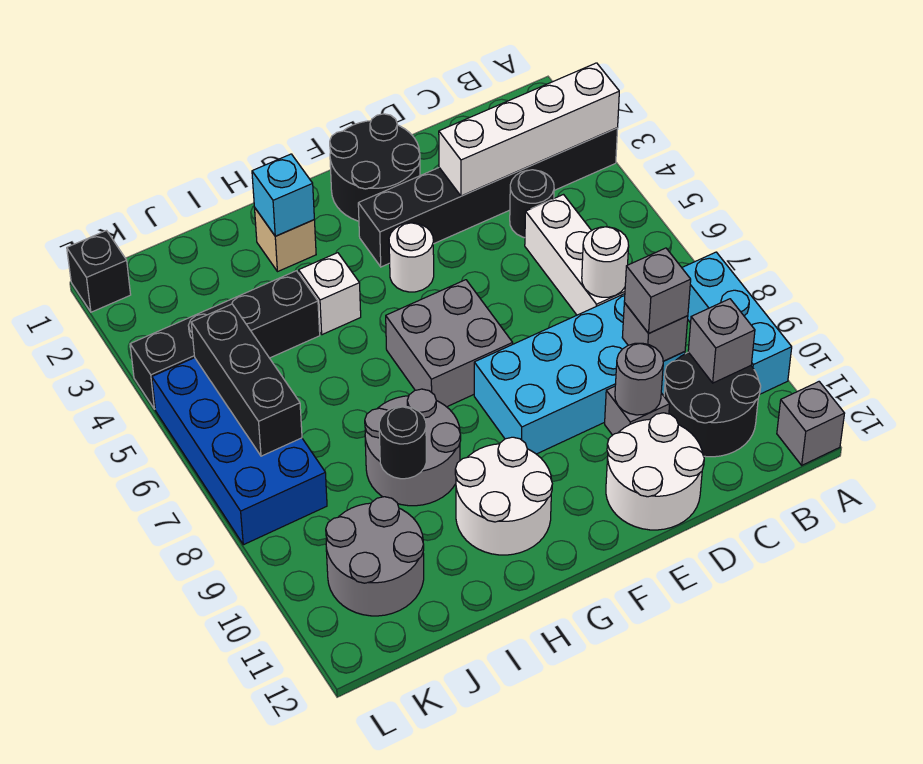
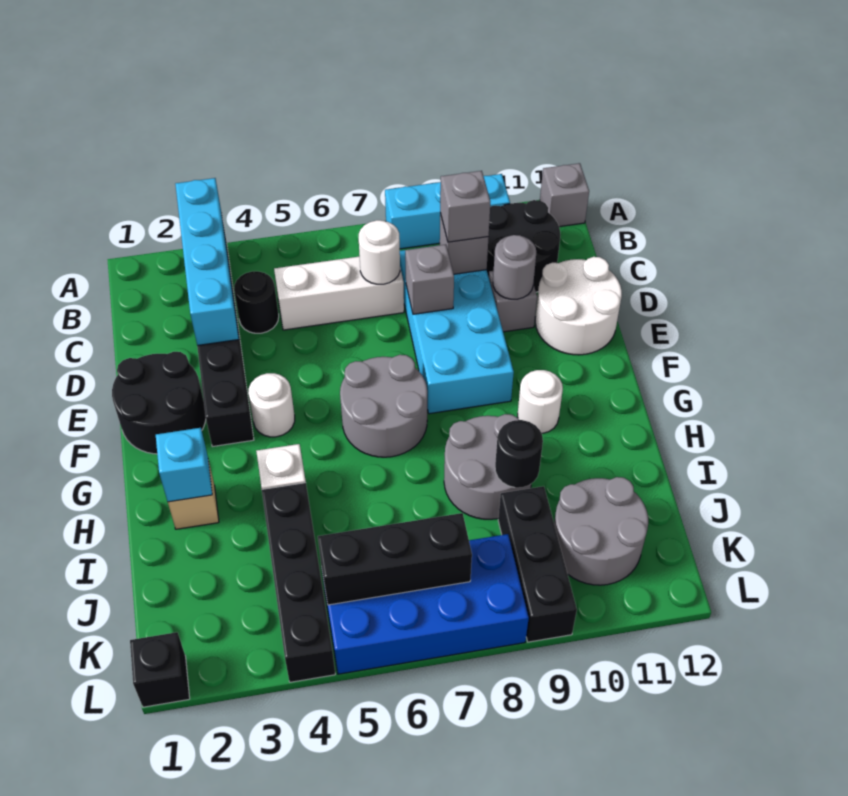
white brick A3:D3 level 2 -> cyan brick A3:D3 level 2
grey brick B10 level 2 -> grey brick D8 level 2
grey brick F6:G7 level 1 -> grey round brick F6:G7 level 1
white round brick G10:H11 level 1 -> white round brick G10 level 1
none -> black brick J9:L9 level 1

